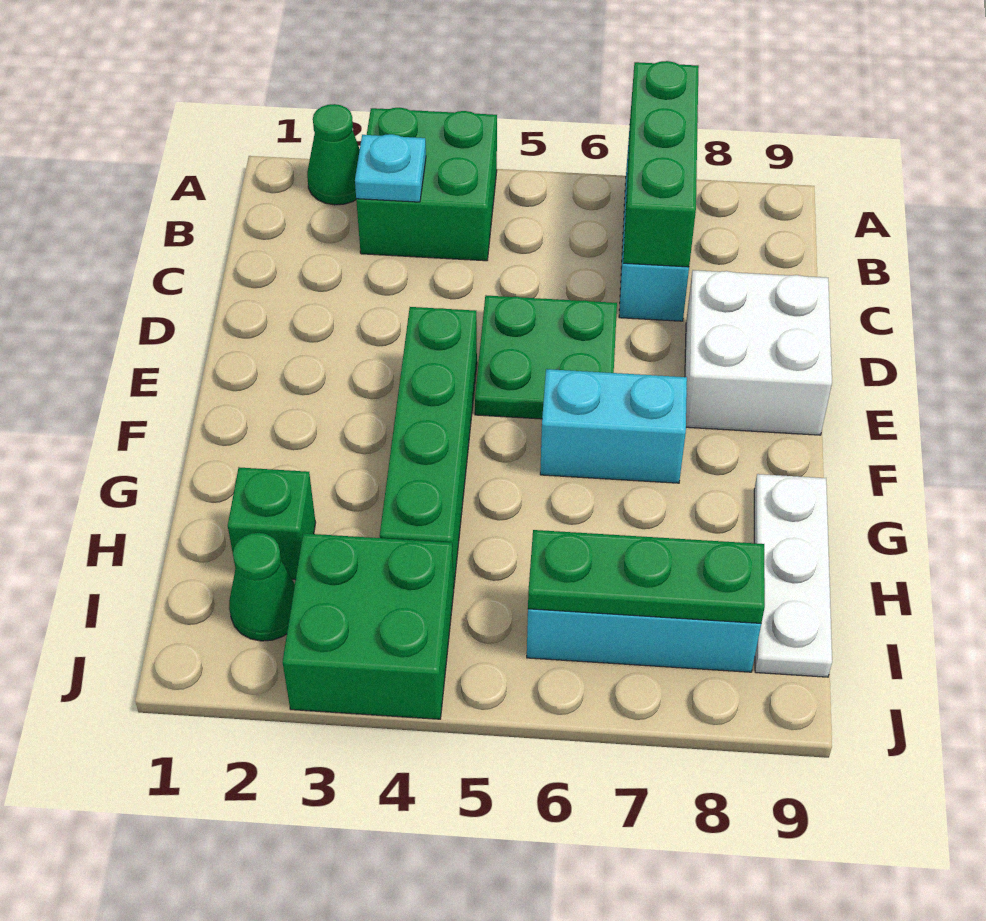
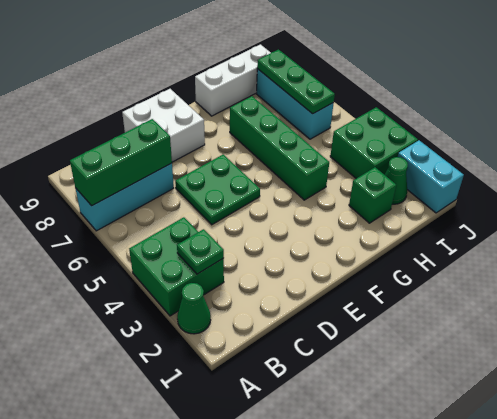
cyan plate B3 level 2 -> green plate B3 level 2
green brick E4:H4 level 1 -> green brick G4:G7 level 1
cyan brick F6:F7 level 1 -> cyan brick J1:J2 level 1
white plate G9:I9 level 1 -> white brick G9:I9 level 1

